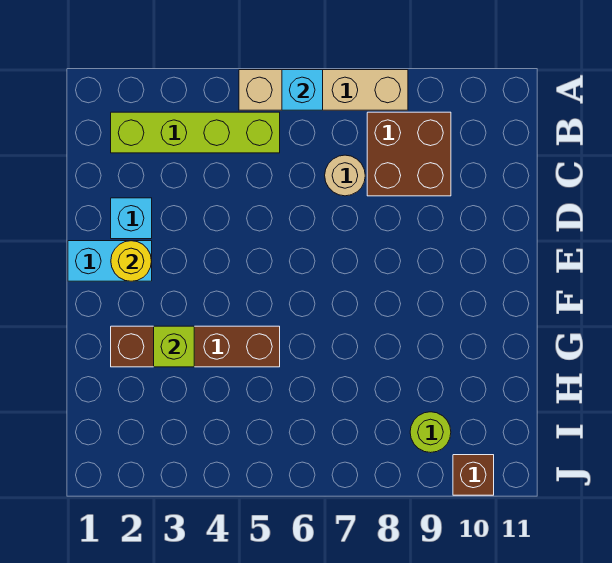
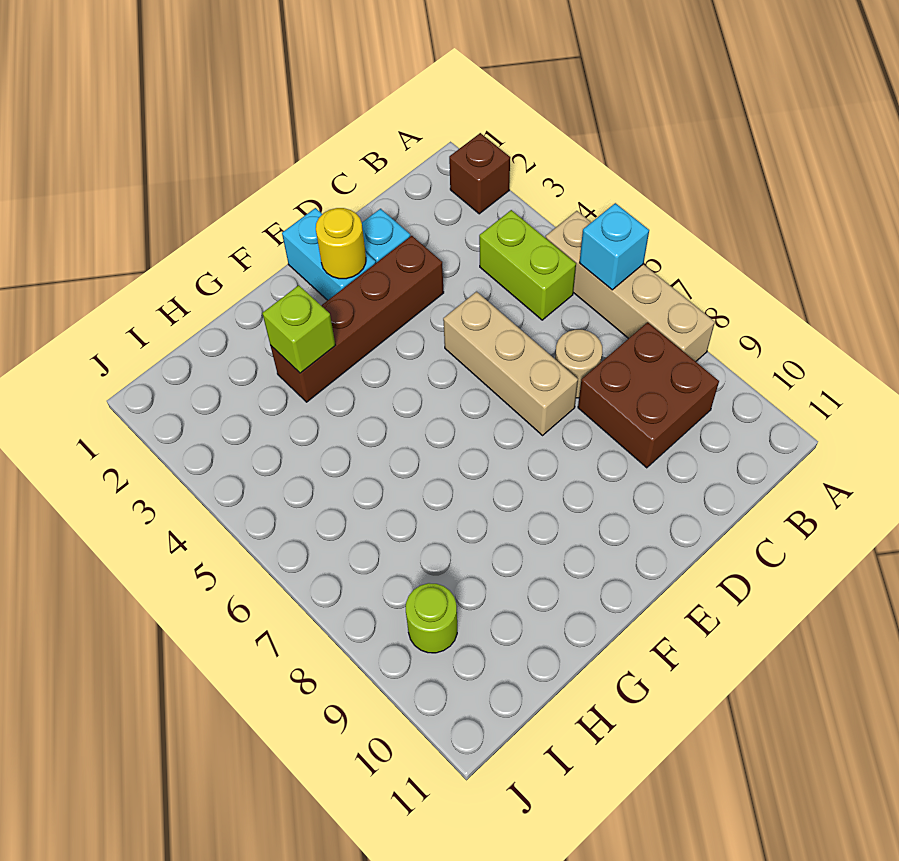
lime brick B2:B5 level 1 -> lime brick B4:B5 level 1
none -> tan brick D5:D7 level 1
brown brick G2:G5 level 1 -> brown brick D3:G3 level 1
brown brick J10 level 1 -> brown brick A2 level 1

